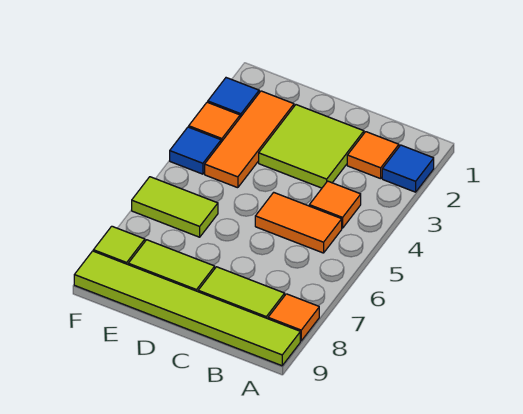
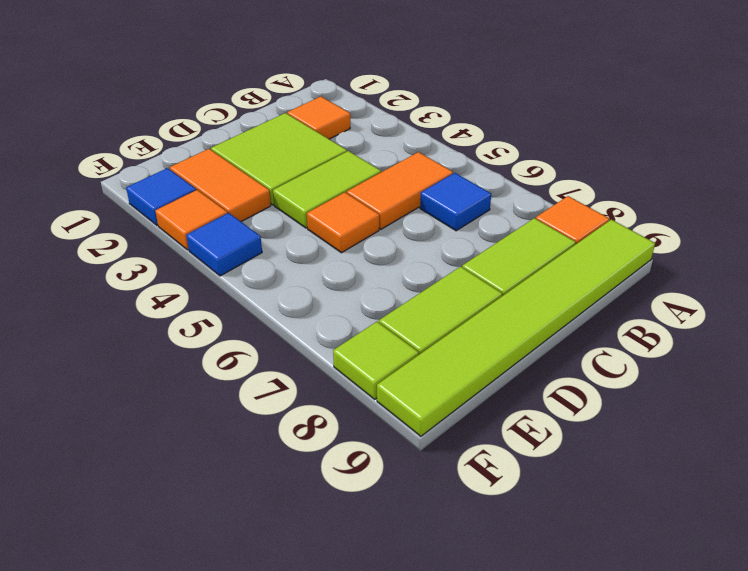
blue tile A2 level 1 -> blue tile B6 level 1
orange tile B4 level 1 -> orange tile D5 level 1
orange tile E2:E4 level 1 -> orange tile E2:E3 level 1
lime tile E6:F6 level 1 -> lime tile C4:D4 level 1

